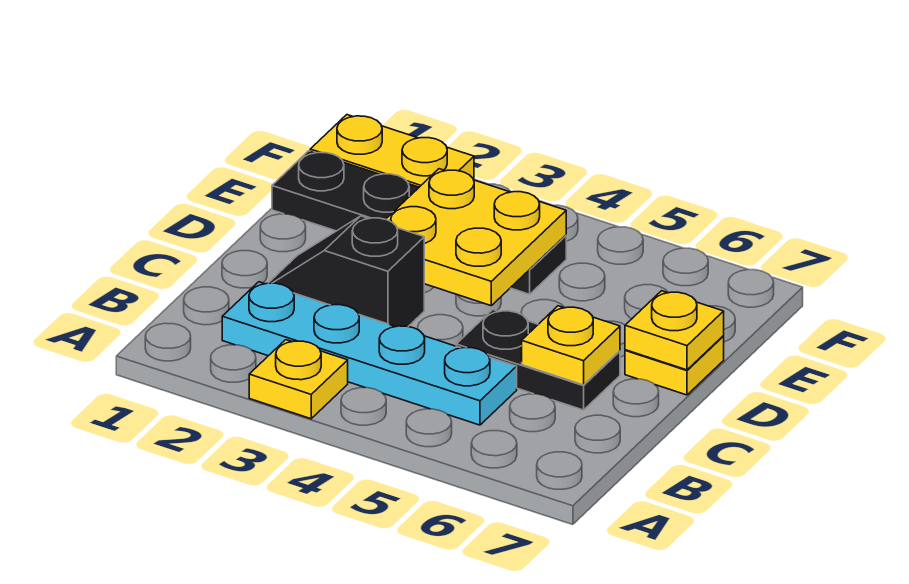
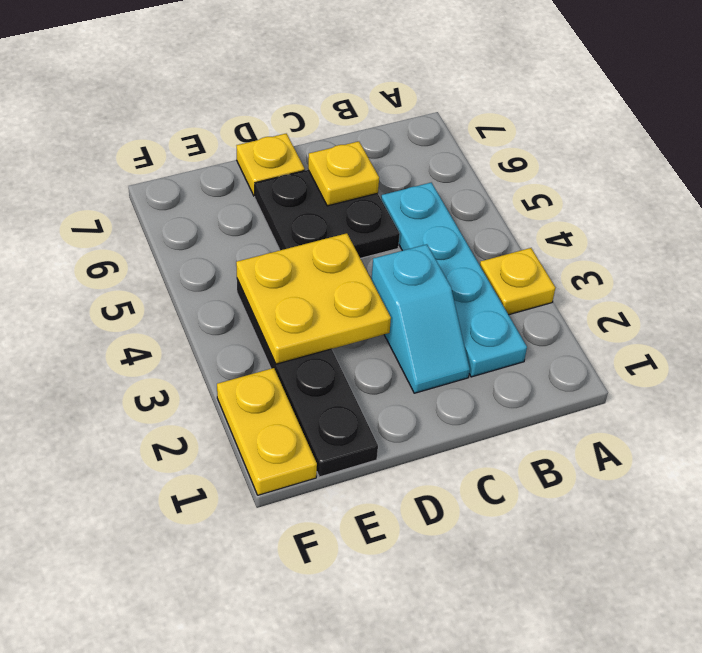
black slope C2:C3 level 1 top 3 -> cyan slope C2:C3 level 1 top 3
black plate C5:C6 level 1 -> black plate C5:D6 level 1
yellow plate D7 level 2 -> none

